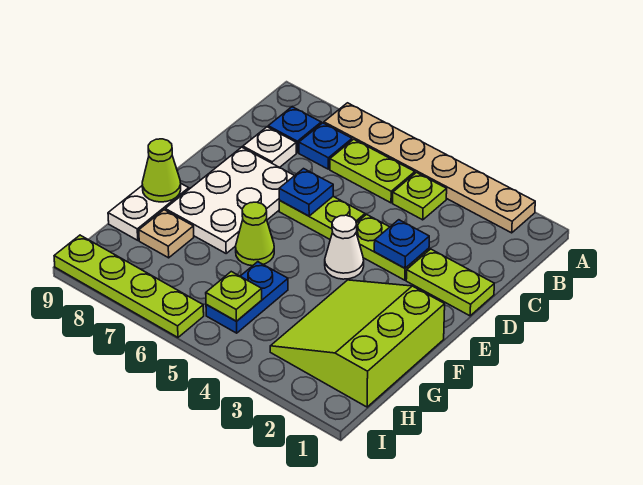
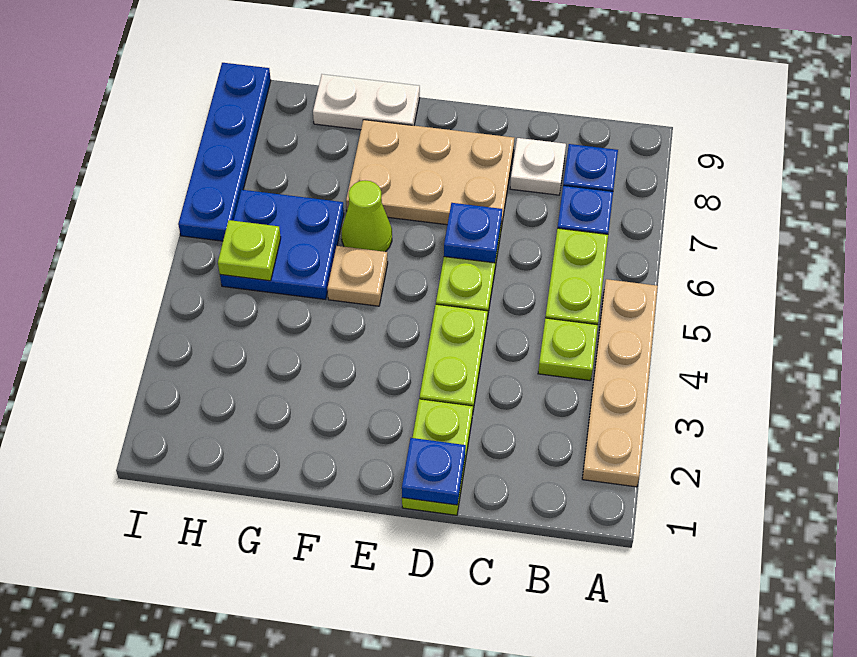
tan plate A2:A7 level 1 -> tan plate A2:A5 level 1
blue plate D3 level 2 -> blue plate D1 level 2
white plate D7:F8 level 1 -> tan plate D7:F8 level 1
white cone E4 level 1 -> none
lime slope F1:H3 level 1 top 1 -> none
lime cone F9 level 2 -> none
blue plate G5:H5 level 1 -> blue plate G5:H6 level 1
tan plate G8 level 1 -> tan plate F5 level 1
lime plate I6:I9 level 1 -> blue plate I6:I9 level 1

